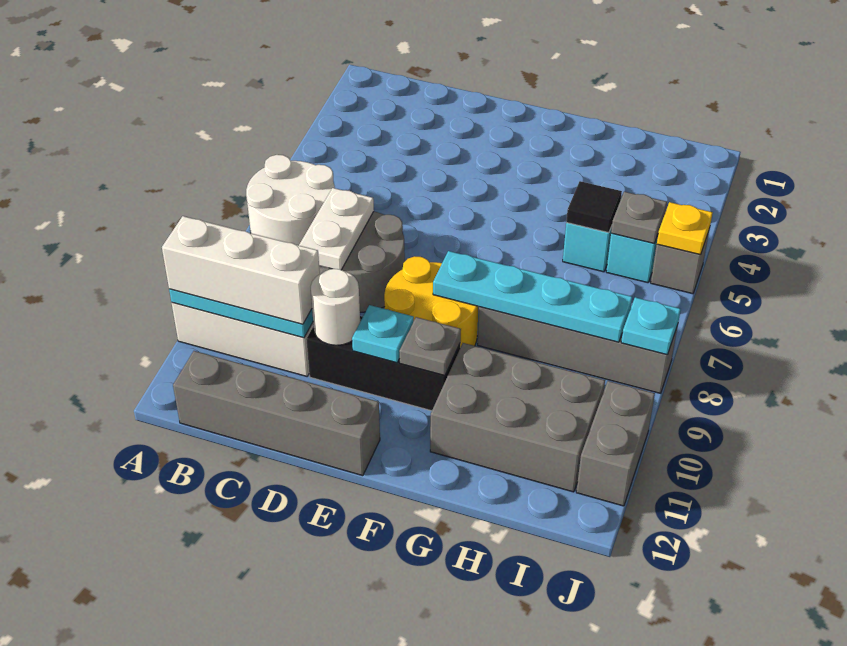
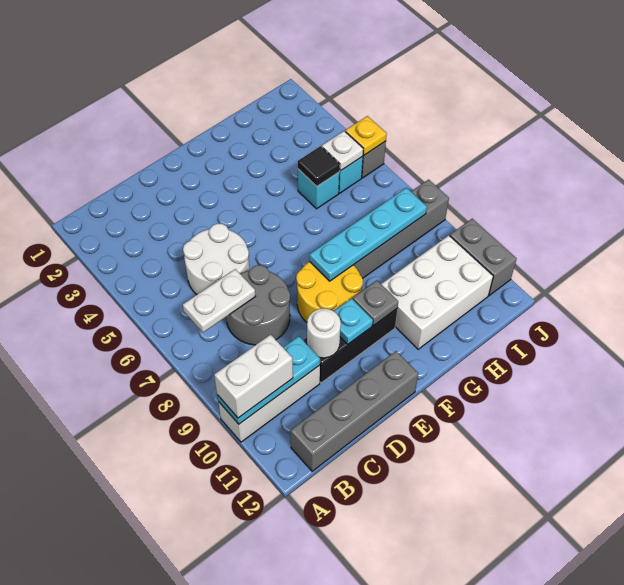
white round brick A6:B7 level 1 -> white round brick C5:D6 level 1
white brick A10:C10 level 3 -> white brick A10:B10 level 3
white plate C7:C8 level 2 -> white plate B7:C7 level 2
grey brick G10:I11 level 1 -> white brick G10:I11 level 1
grey plate I5 level 2 -> white plate I5 level 2
cyan plate J8 level 2 -> none

